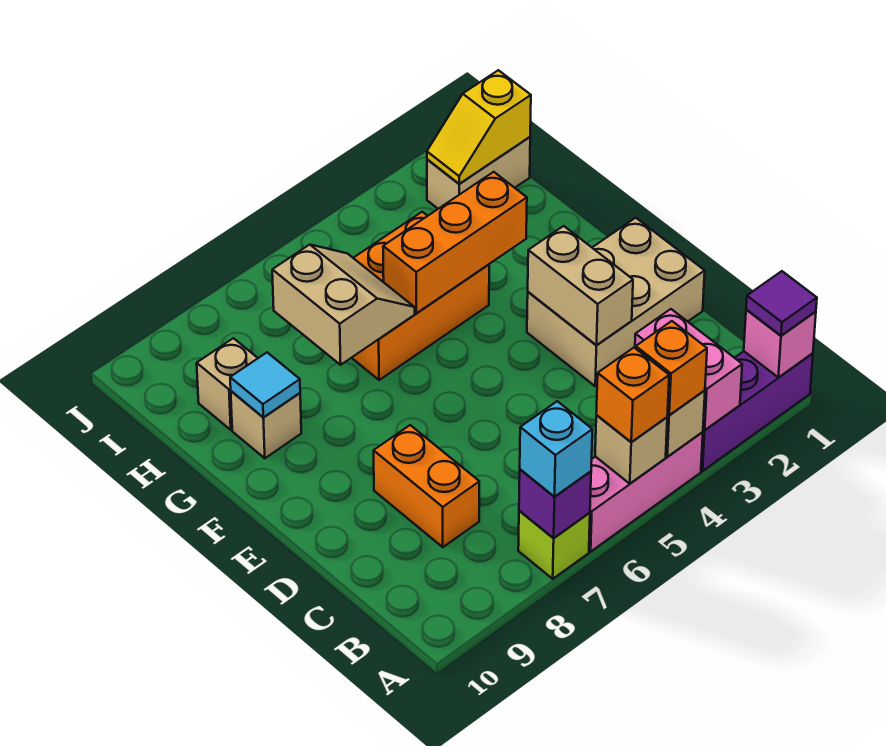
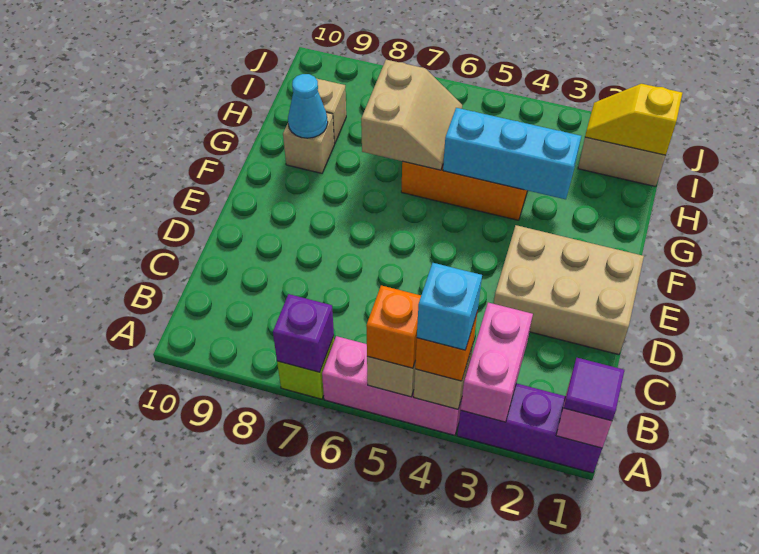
cyan brick A7 level 3 -> cyan brick A4 level 4
orange brick C8:D8 level 1 -> none
tan brick D3:E3 level 2 -> none
orange brick G3:G5 level 2 -> cyan brick G3:G5 level 2
cyan tile G9 level 2 -> cyan cone G9 level 2

